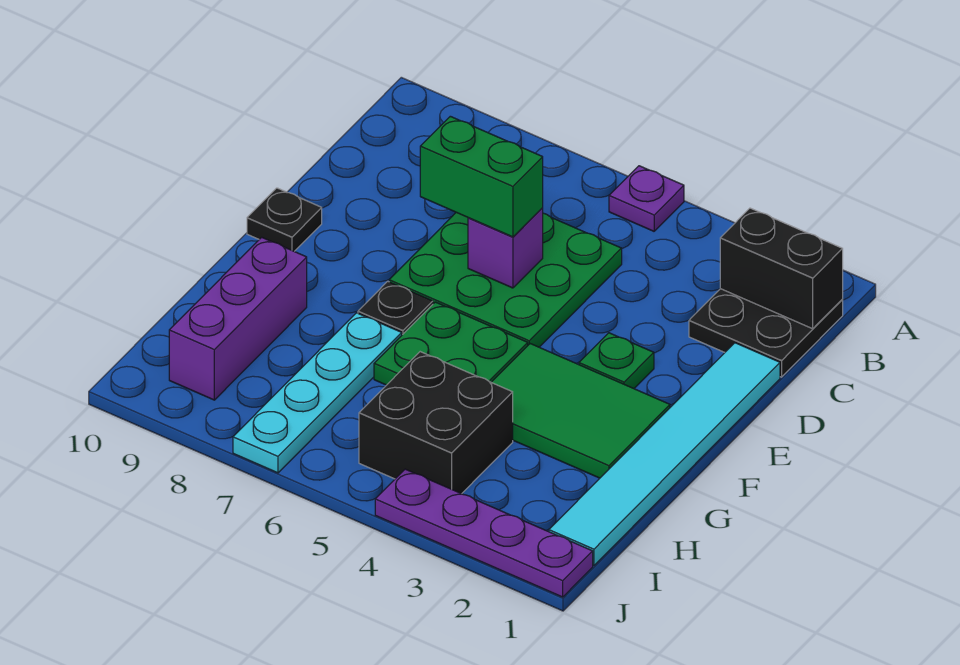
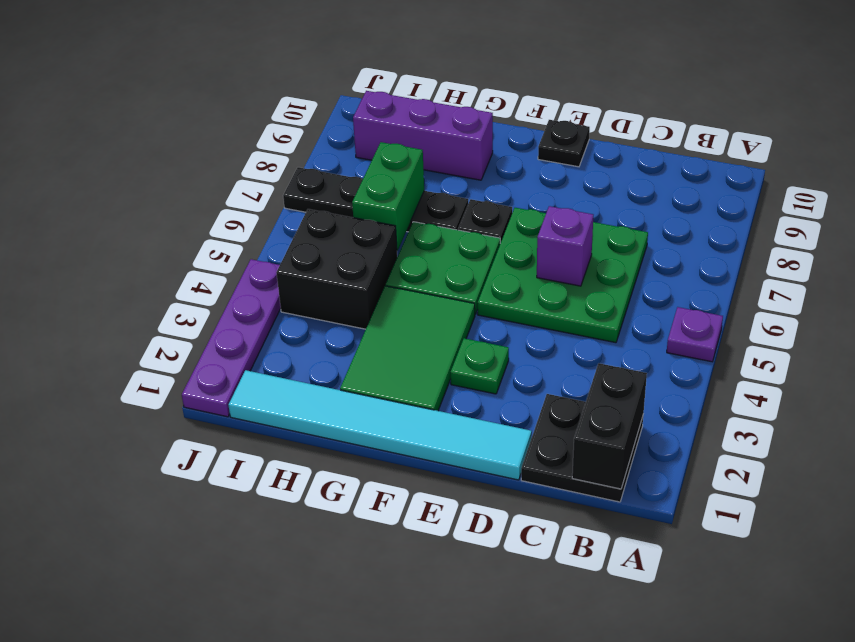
green brick D6:D7 level 3 -> green brick H6:H7 level 2
cyan plate G7:J7 level 1 -> black plate G7:J7 level 1

